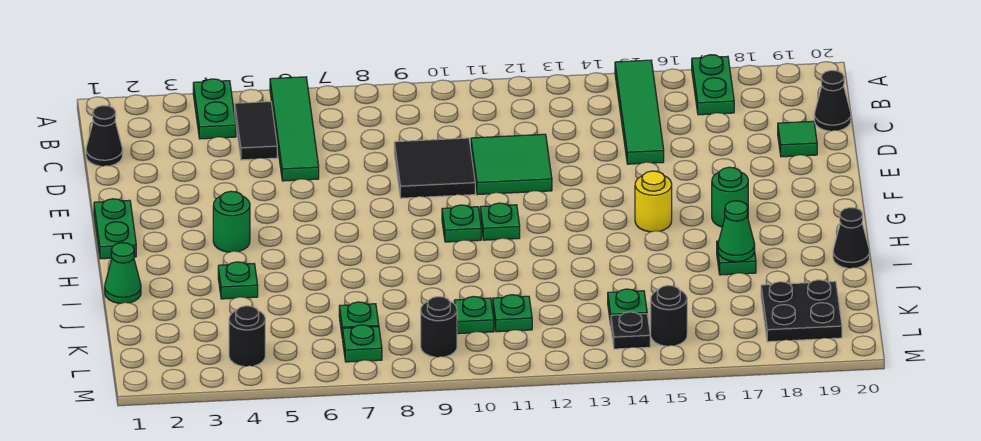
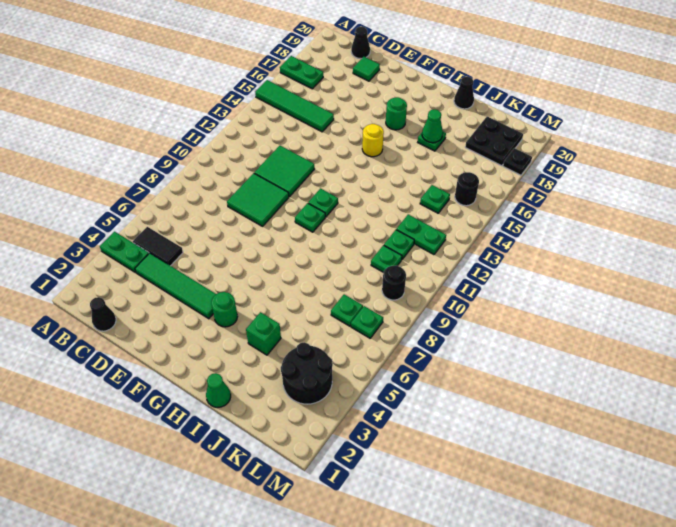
green tile A6:D6 level 1 -> green tile C4:F4 level 1
black tile D9:E10 level 1 -> green tile D9:E10 level 1
green plate F1:G1 level 1 -> green plate K12:L12 level 1
green plate I4 level 1 -> green brick I4 level 1
black round brick L4 level 1 -> black round brick K3:L4 level 1
black plate L14 level 1 -> black plate M18 level 1

